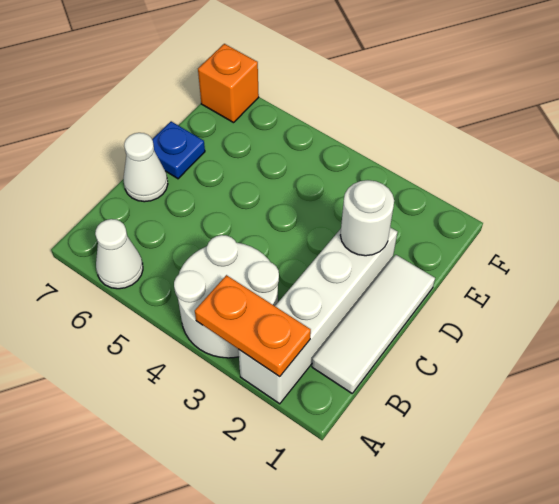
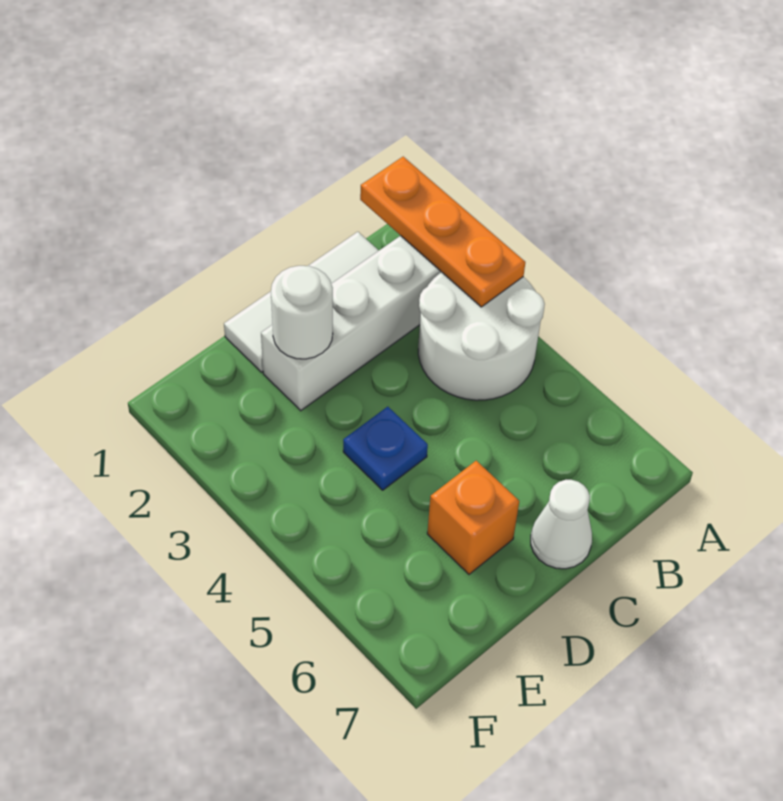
orange plate A2:A3 level 2 -> orange plate A1:A3 level 2
white cone A6 level 1 -> none
blue plate D7 level 1 -> blue plate D4 level 1
orange brick F7 level 1 -> orange brick D6 level 1

